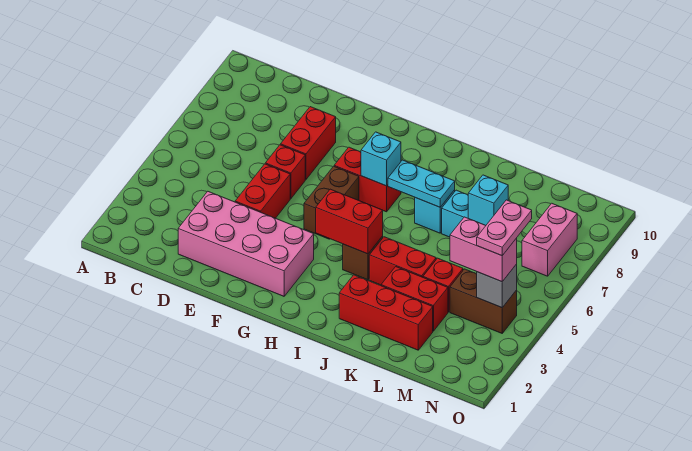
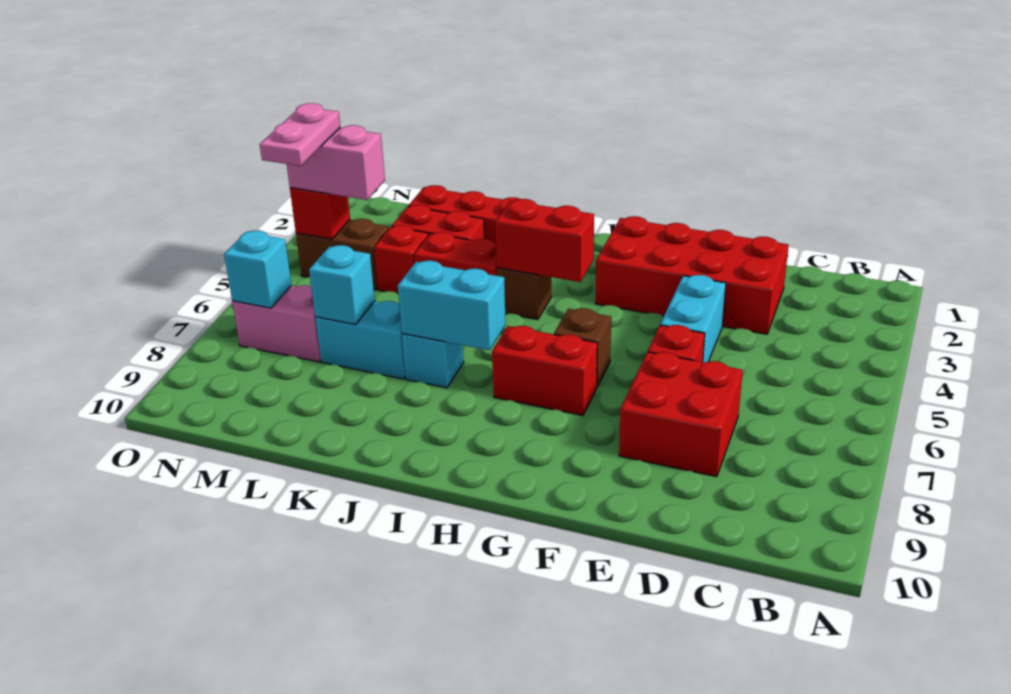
pink brick D2:G3 level 1 -> red brick D2:G3 level 1
red brick E4:E5 level 1 -> cyan brick E4:E5 level 1
red brick E7:E8 level 1 -> red brick D7:E8 level 1
brown brick G5:G6 level 1 -> brown brick G6 level 1
cyan brick H7 level 2 -> cyan brick N7 level 2
cyan plate I7:J7 level 2 -> cyan brick I7:J7 level 2
grey brick N4 level 2 -> red brick N4 level 2
pink brick N7:N8 level 1 -> pink brick M7:N7 level 1

